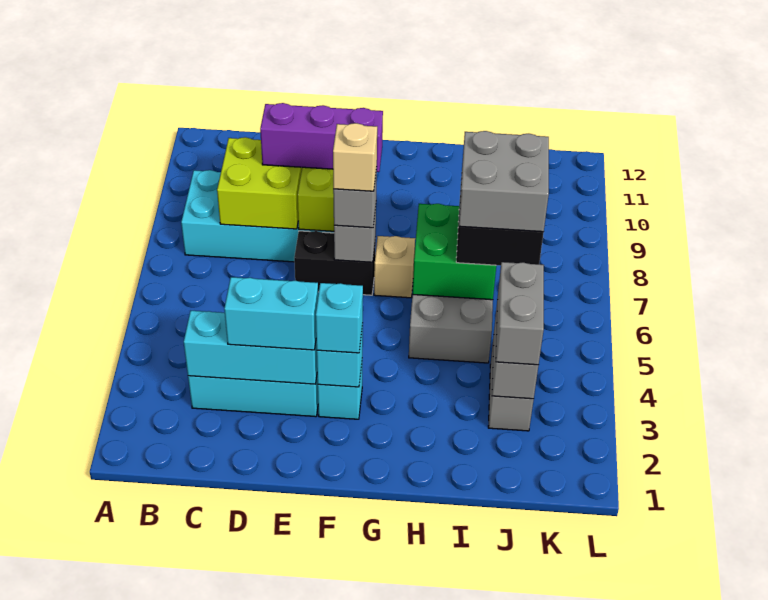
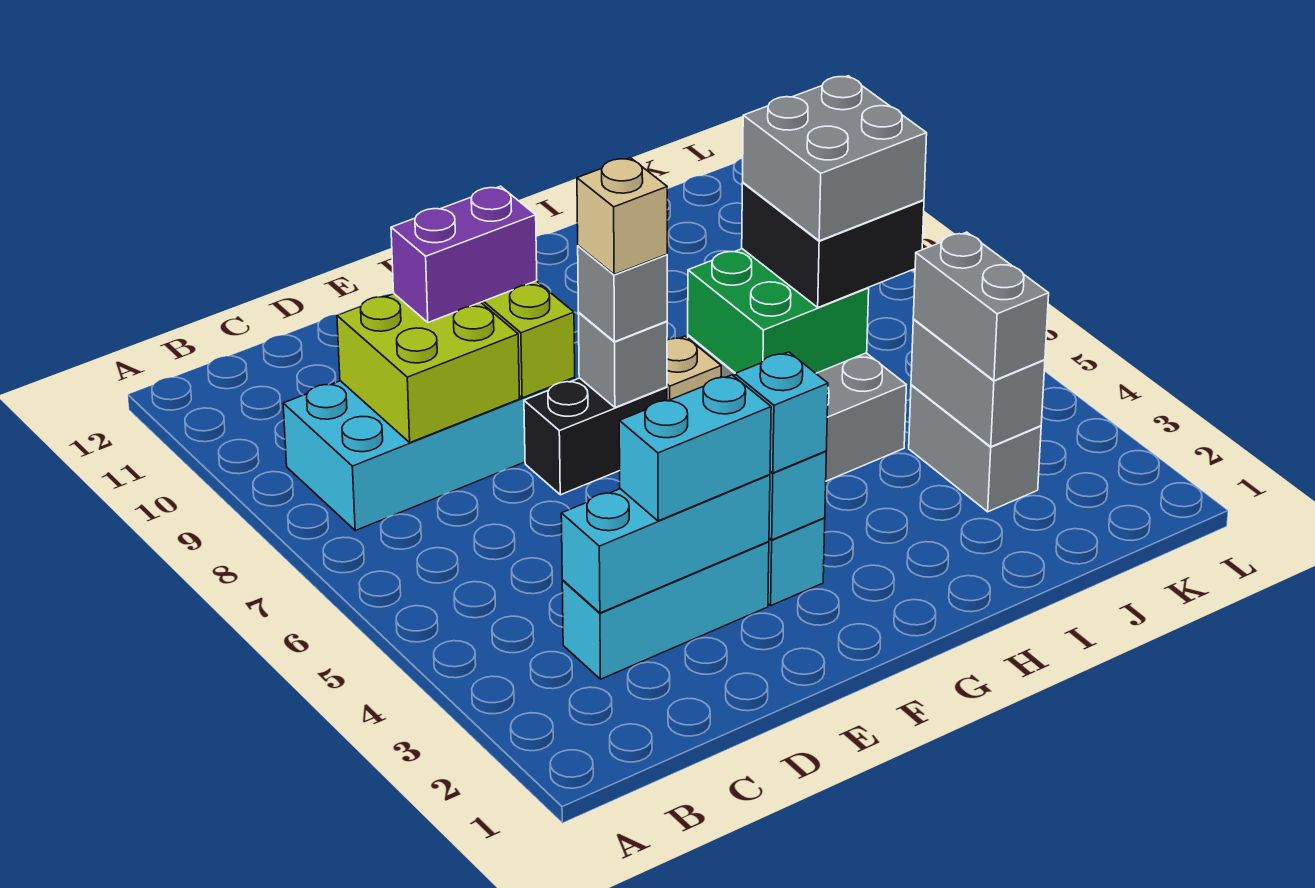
purple brick D9:F9 level 3 -> purple brick D9:E9 level 3

